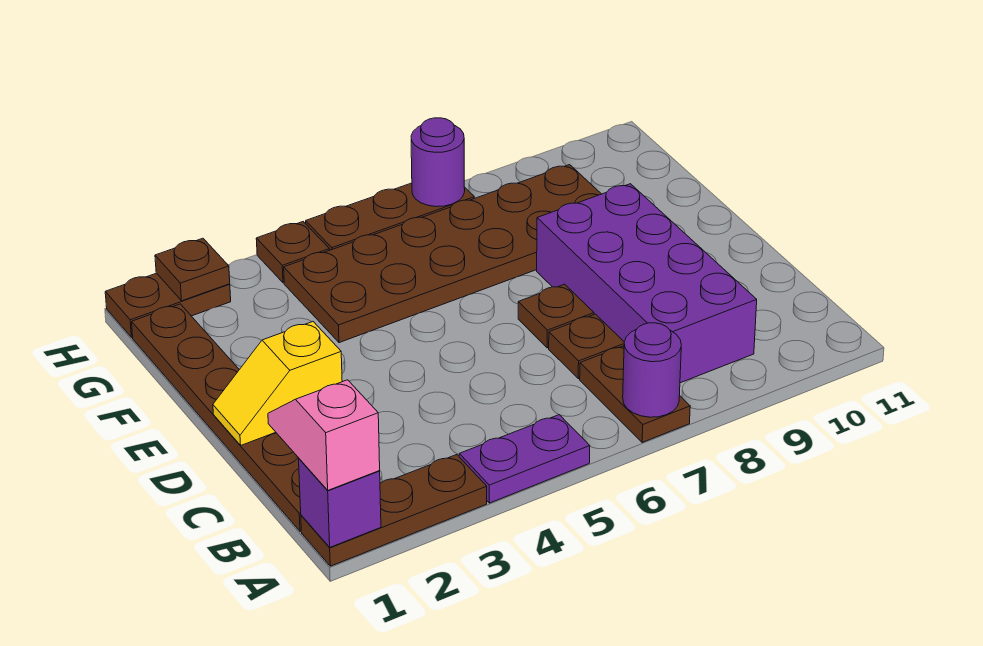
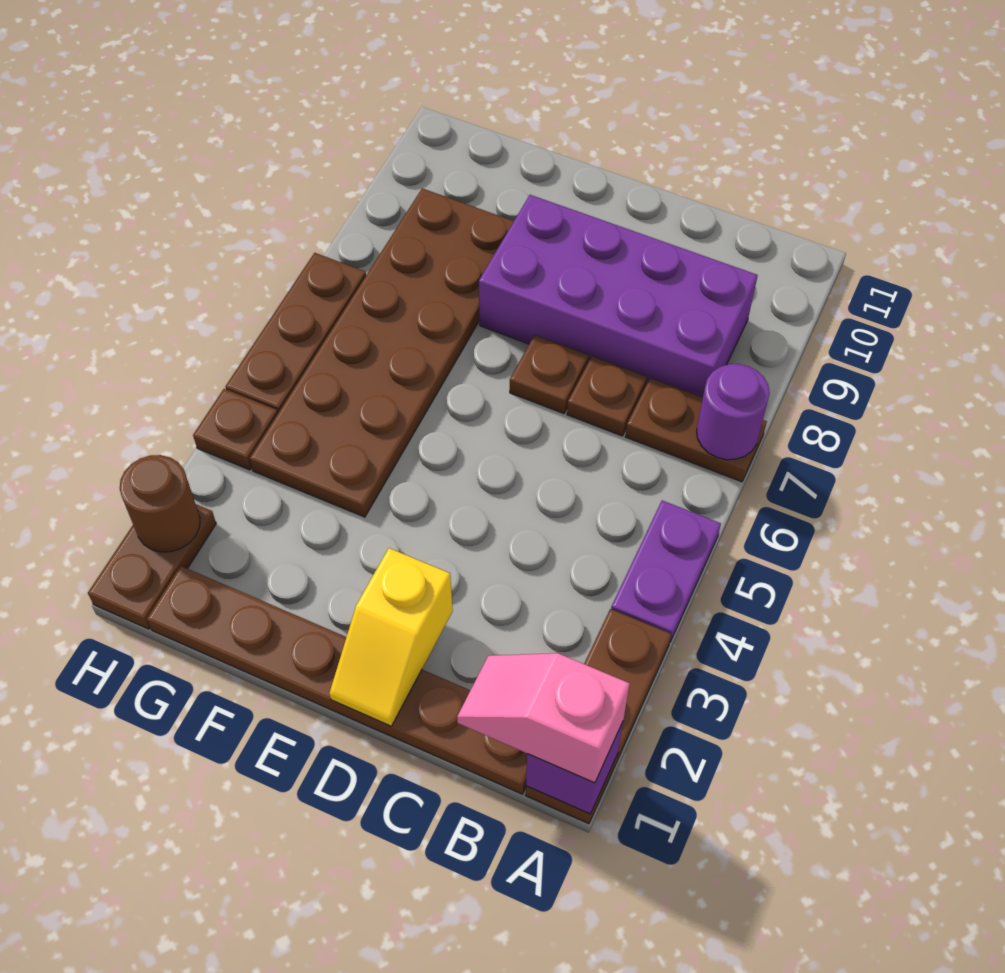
brown plate H2 level 2 -> brown round brick H2 level 2
purple round brick H7 level 2 -> none

